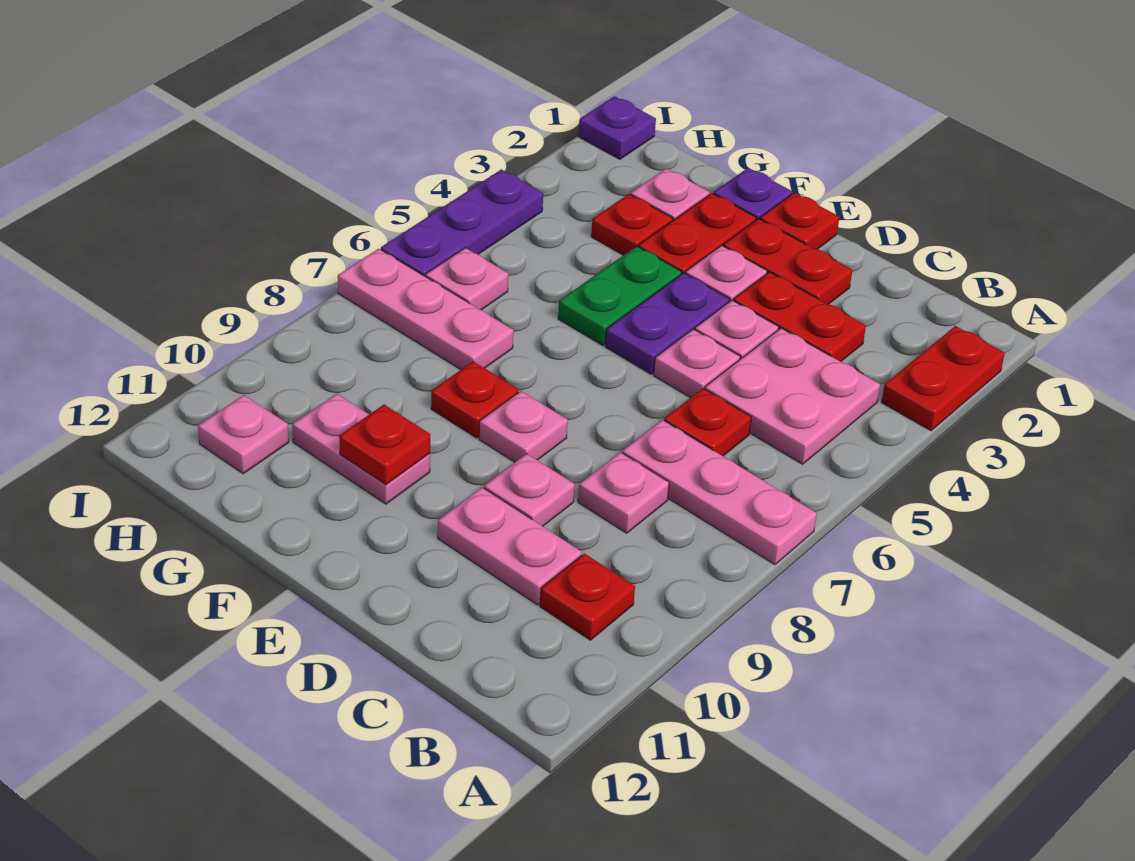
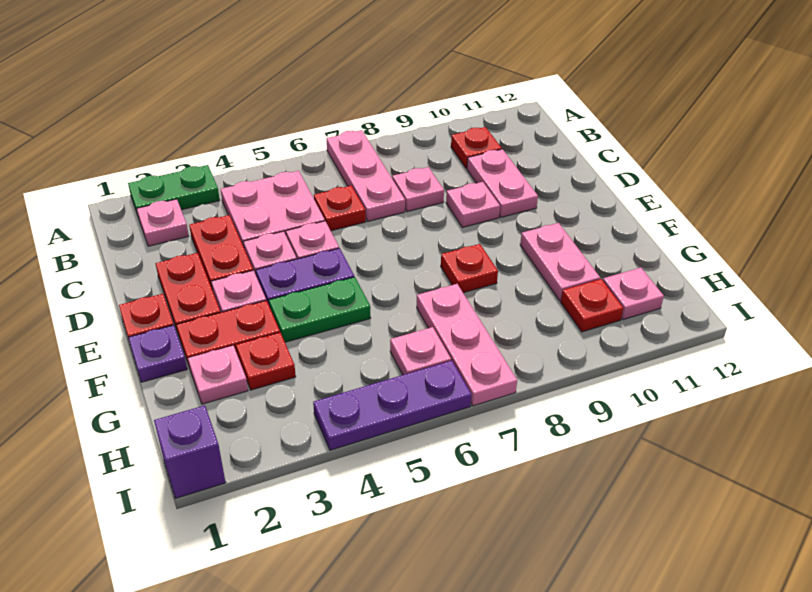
red plate A2:A3 level 1 -> green plate A2:A3 level 1
pink plate E8 level 1 -> pink plate B2 level 1
red plate F10 level 2 -> red plate H10 level 1
purple plate I1 level 1 -> purple brick I1 level 1

